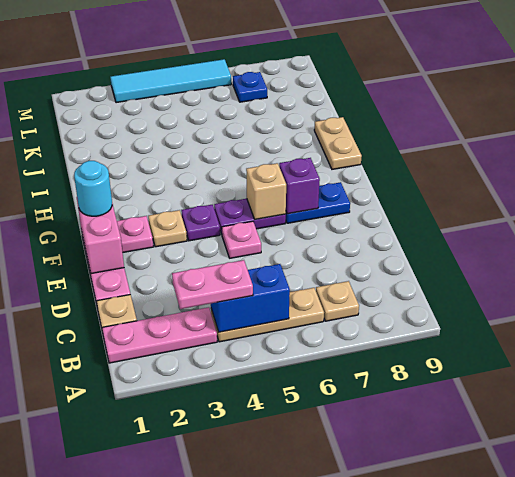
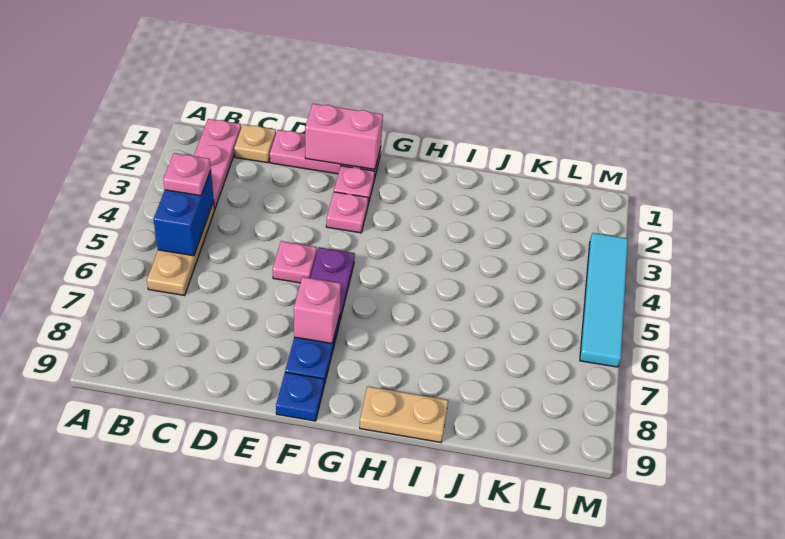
pink plate B3:B4 level 3 -> pink plate B4 level 3
tan plate B7 level 1 -> none
cyan round brick F1 level 3 -> none
tan plate F3 level 1 -> pink plate F3 level 1
purple plate F4 level 1 -> none
tan brick F6 level 2 -> none
purple brick F7 level 2 -> pink brick F7 level 2
blue plate L7 level 1 -> blue plate F9 level 1

